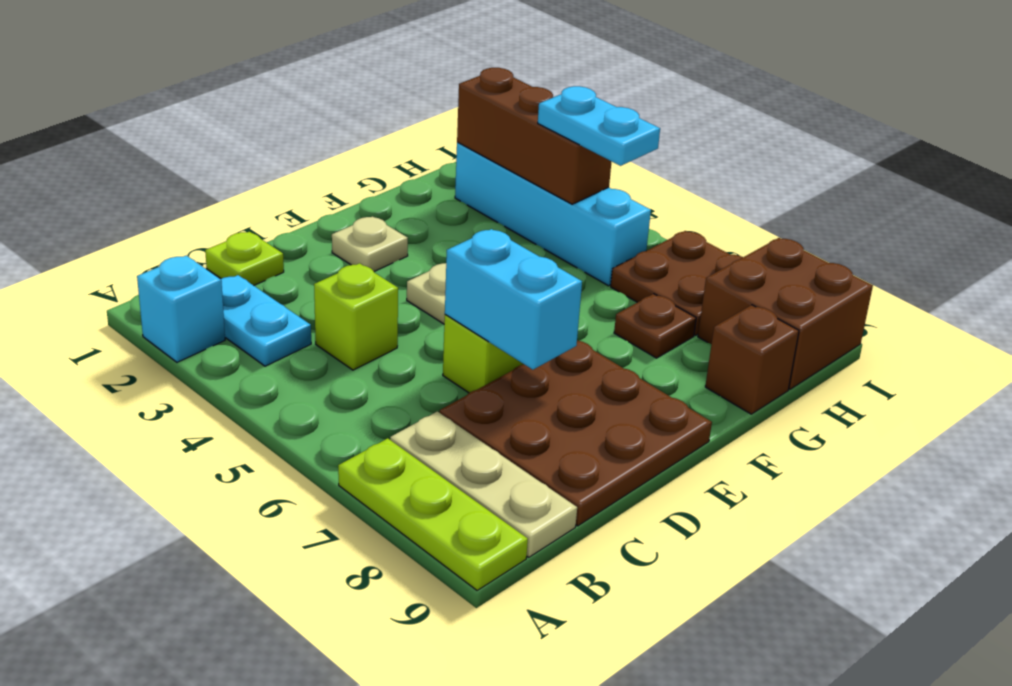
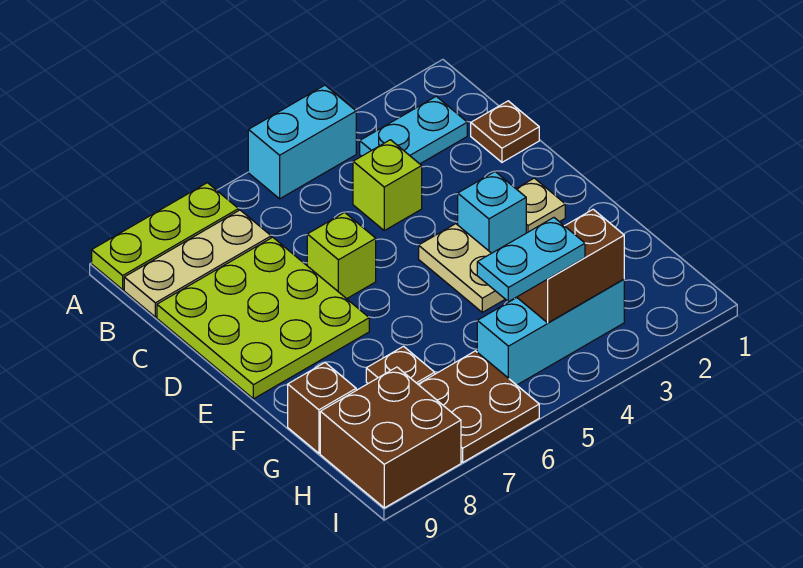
cyan brick A2 level 1 -> cyan brick E3 level 1
lime plate C1 level 1 -> brown plate C1 level 1
brown plate C7:E9 level 1 -> lime plate C7:E9 level 1
cyan brick D6:D7 level 2 -> cyan brick A4:A5 level 1
cyan brick H2:H5 level 1 -> cyan brick H3:H5 level 1
brown brick H2:H4 level 2 -> brown brick H3:H4 level 2

